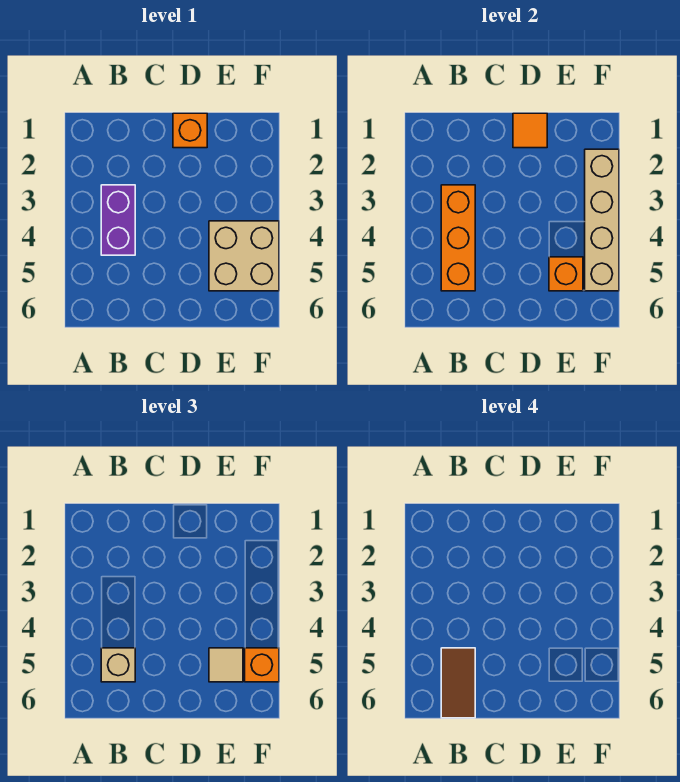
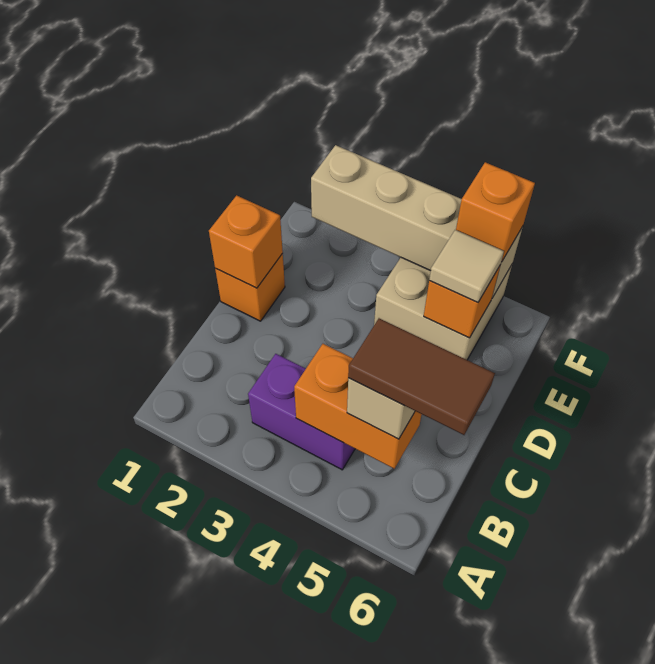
orange brick B3:B5 level 2 -> orange brick B4:B5 level 2
orange tile D1 level 2 -> orange brick D1 level 2

